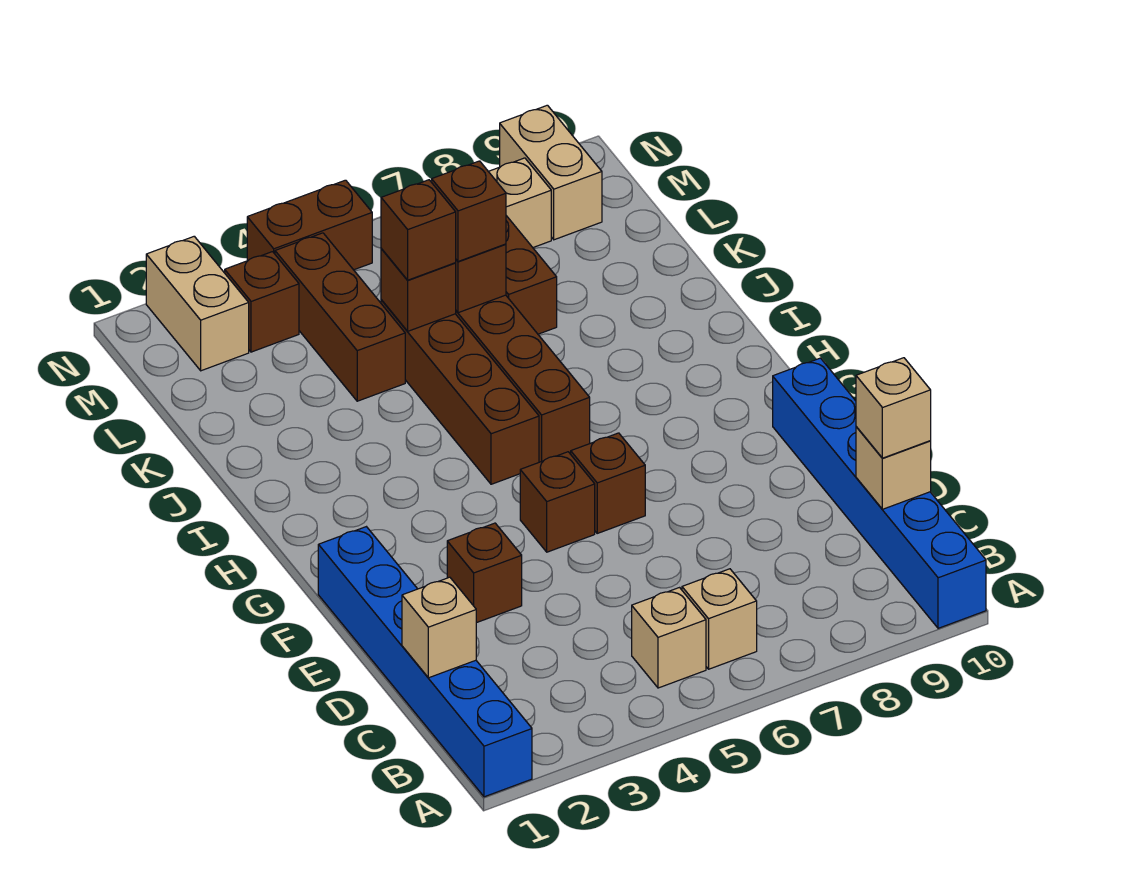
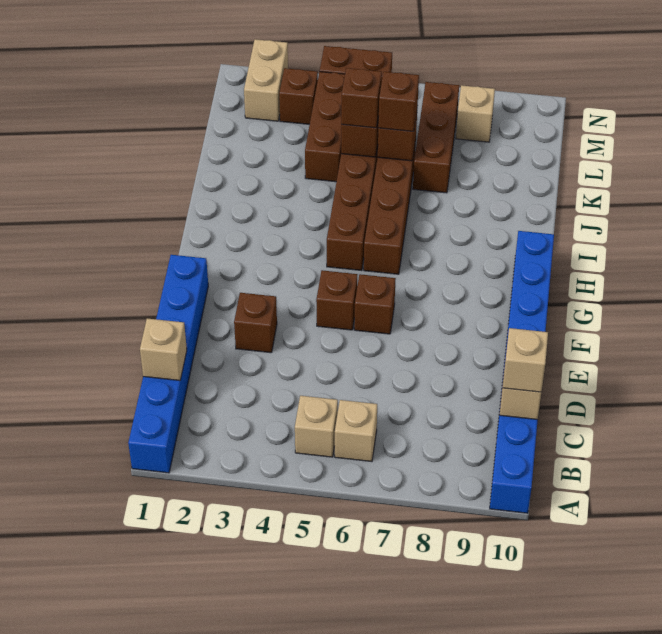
blue brick A10:F10 level 1 -> blue brick A10:H10 level 1
tan brick M9:N9 level 1 -> none

